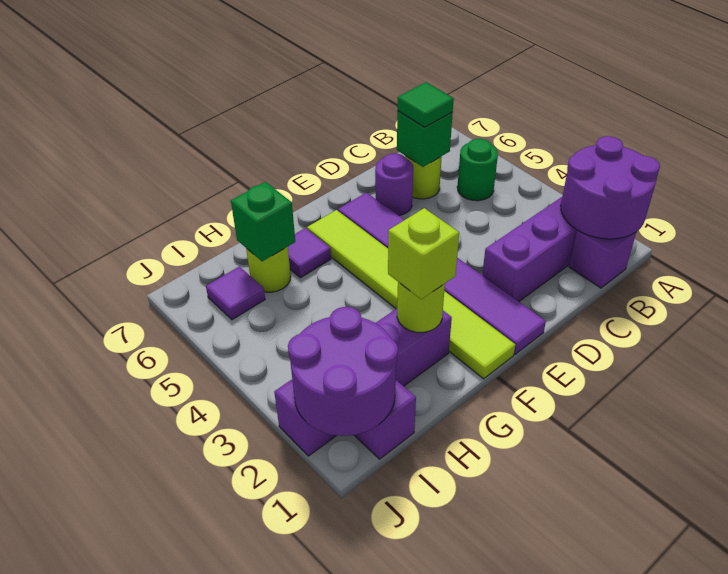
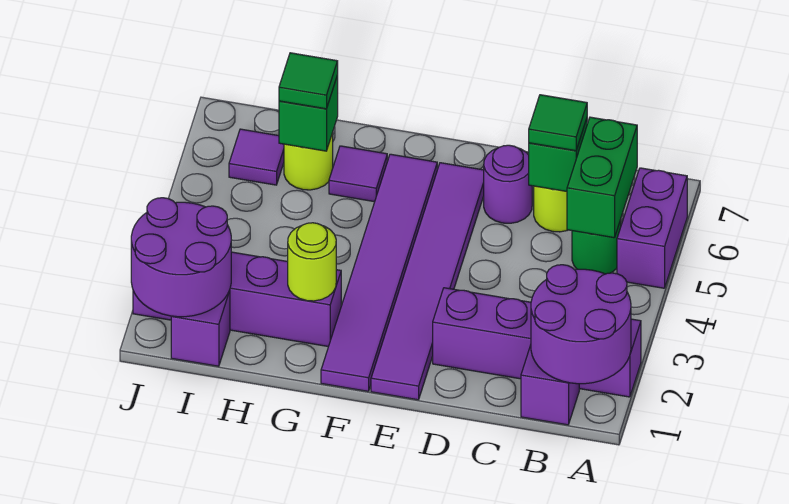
none -> purple brick A5:A6 level 1
none -> green brick B5:B6 level 2
lime tile F1:F6 level 1 -> purple tile F1:F6 level 1
lime brick G2 level 3 -> none
none -> green tile H6 level 3

